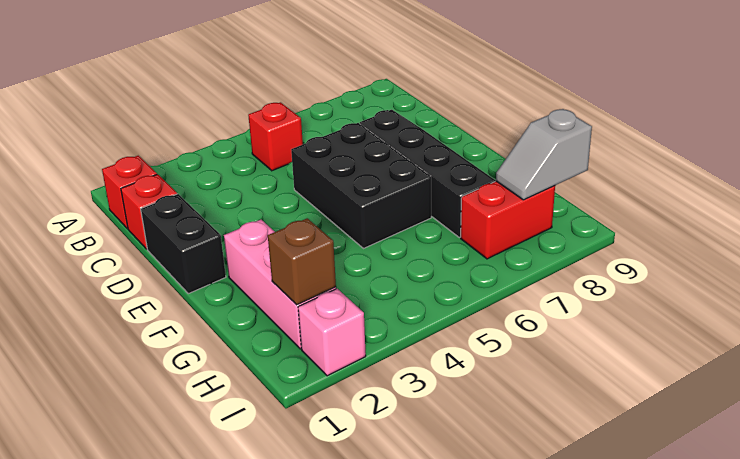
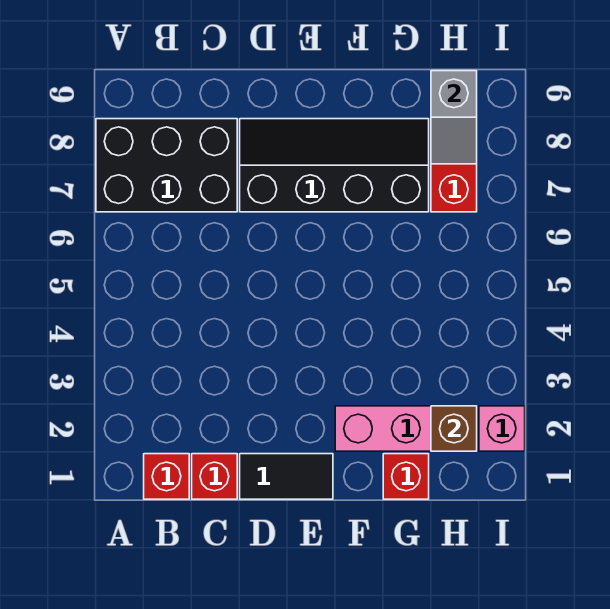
red brick B5 level 1 -> red brick G1 level 1
black brick D1:E1 level 1 -> black tile D1:E1 level 1
black brick D5:F6 level 1 -> black brick A7:C8 level 1

